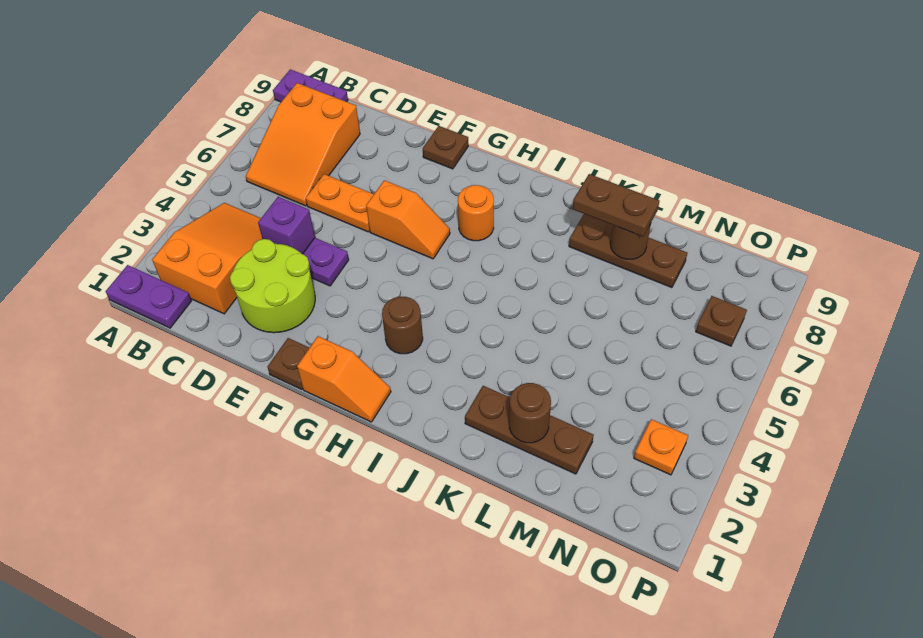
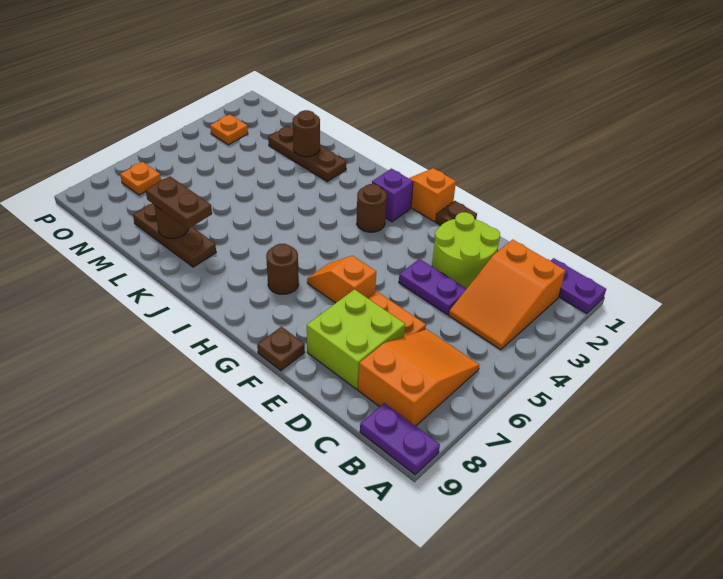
purple brick D4 level 2 -> purple brick H2 level 1
none -> lime brick D7:E8 level 1
orange round brick H7 level 1 -> brown round brick H7 level 1
brown plate O7 level 1 -> orange plate O7 level 1

